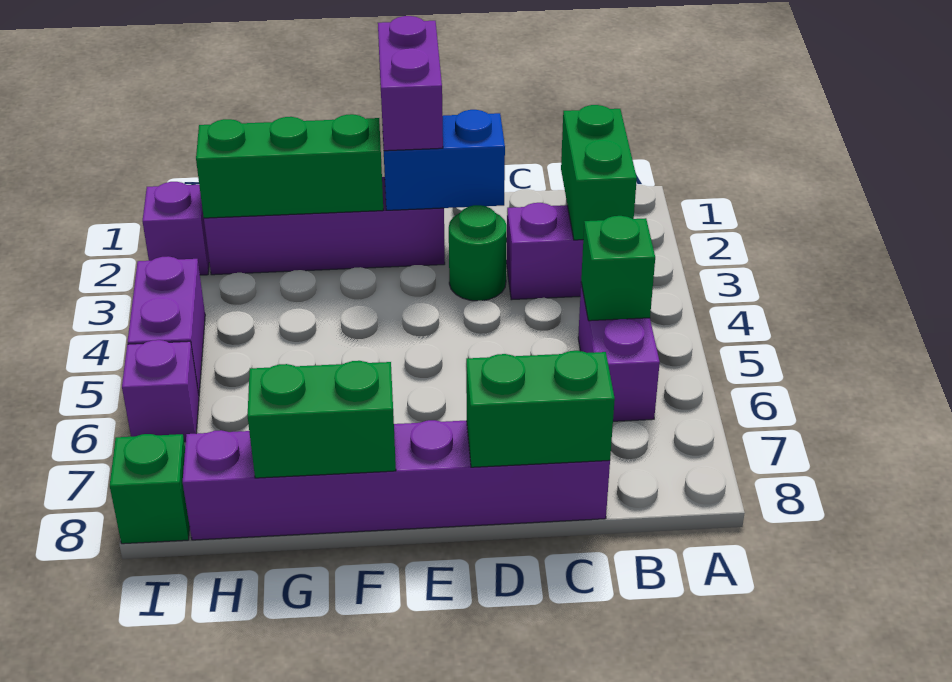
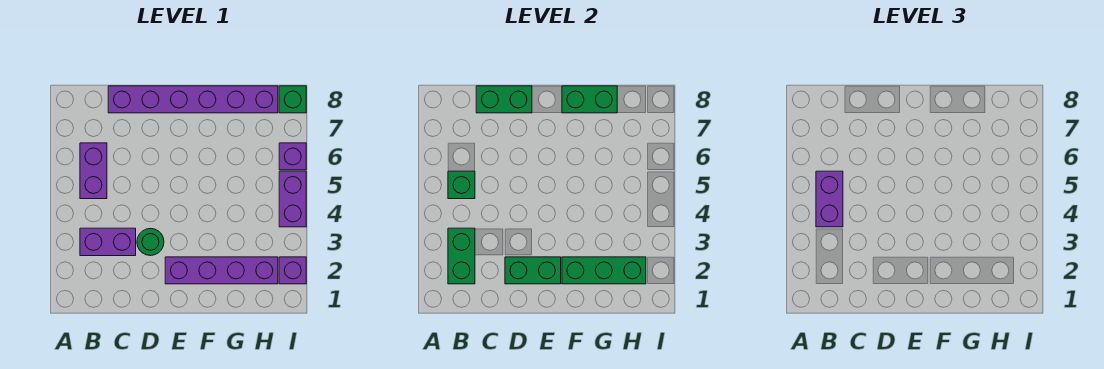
blue brick D2:E2 level 2 -> green brick D2:E2 level 2
purple brick E1:E2 level 3 -> purple brick B4:B5 level 3

